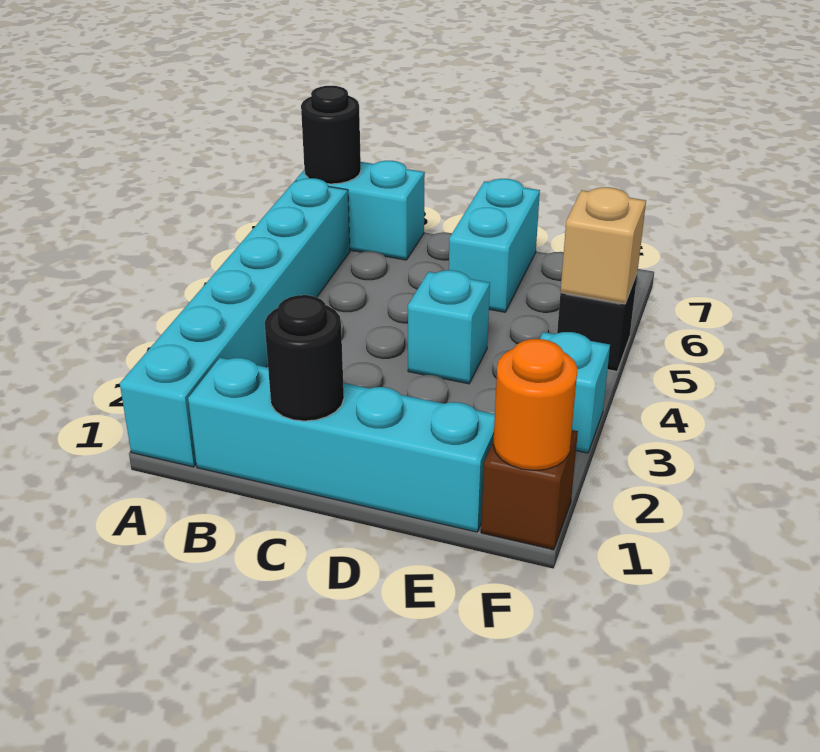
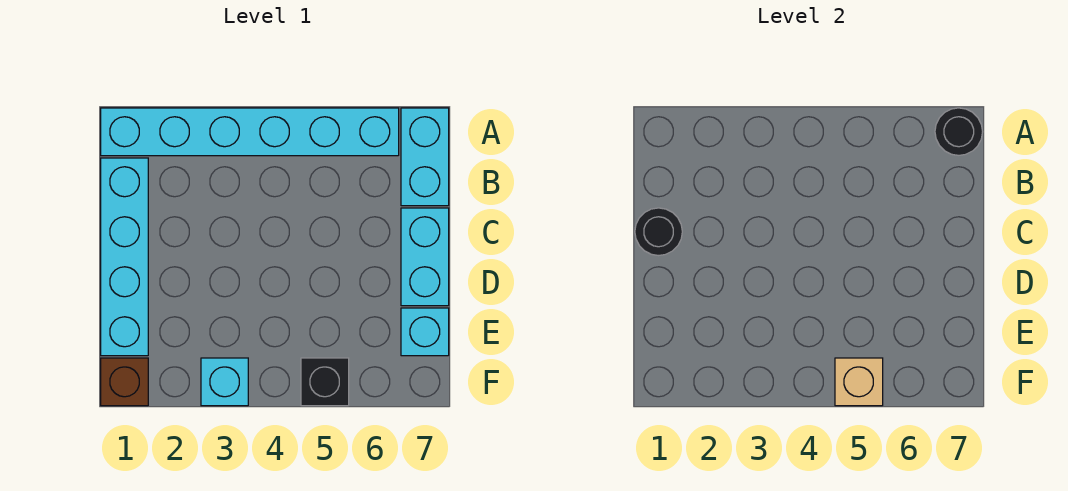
cyan brick D4 level 1 -> cyan brick E7 level 1
cyan brick D6:D7 level 1 -> cyan brick C7:D7 level 1
orange round brick F1 level 2 -> none

